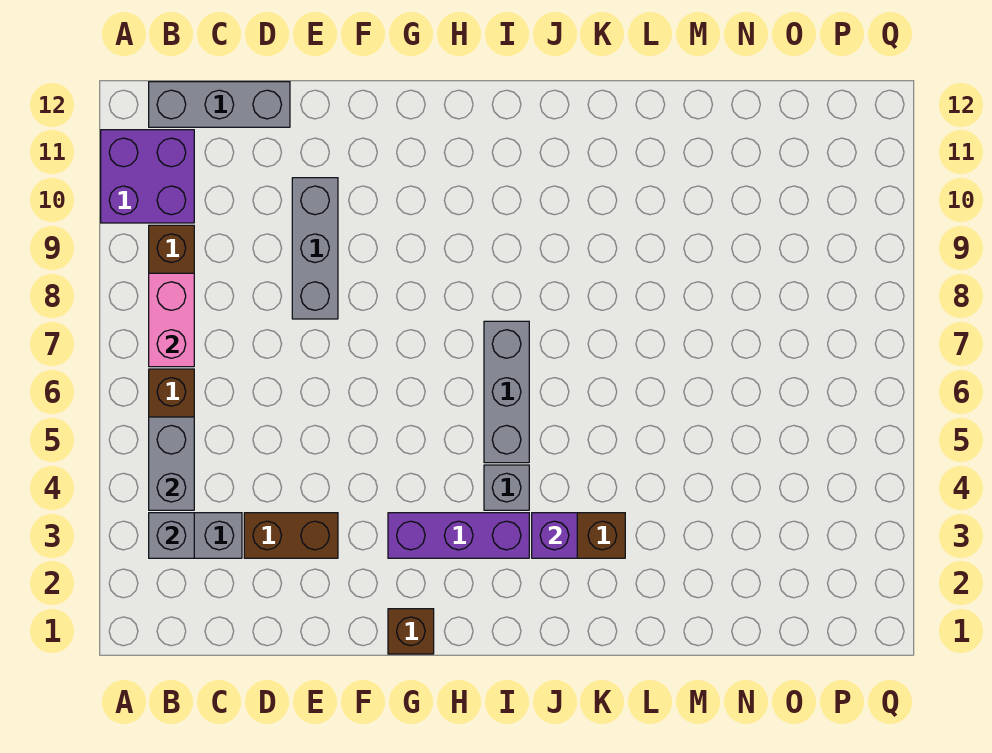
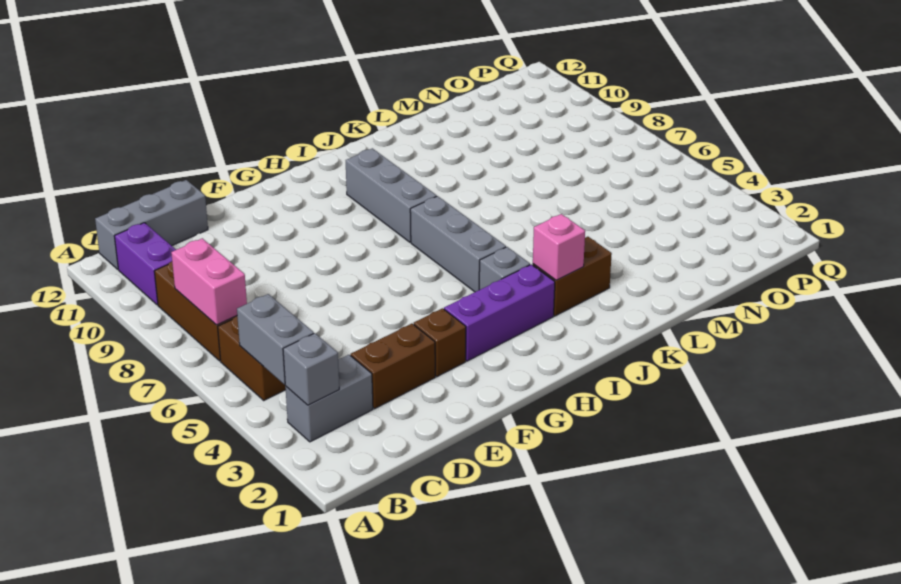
purple brick A10:B11 level 1 -> purple brick B10:B11 level 1
grey brick E8:E10 level 1 -> grey brick I8:I10 level 1
brown brick G1 level 1 -> brown brick F3 level 1
purple brick J3 level 2 -> pink brick J3 level 2

